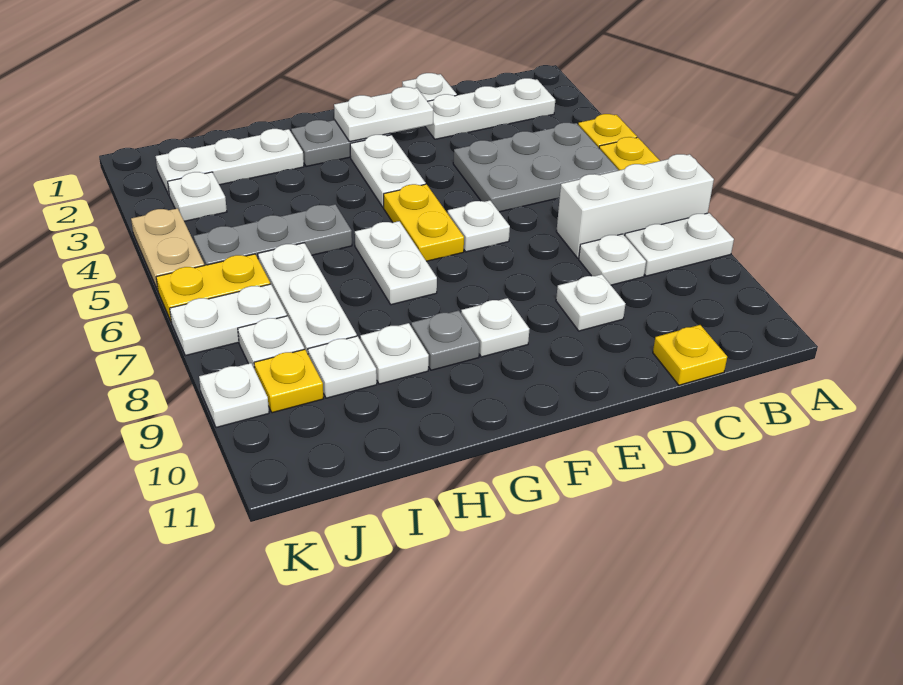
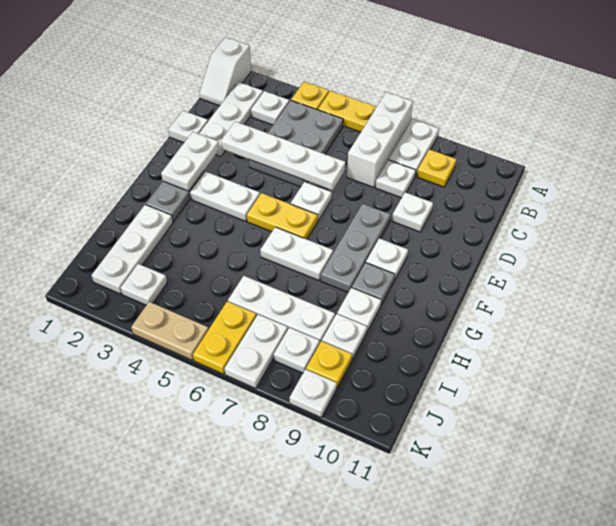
none -> white slope A1:B1 level 1 top A
none -> white plate B3 level 1
yellow plate C11 level 1 -> yellow plate B9 level 1
none -> white plate D3:D6 level 2
grey plate H5:J5 level 1 -> grey plate E8:G8 level 1

